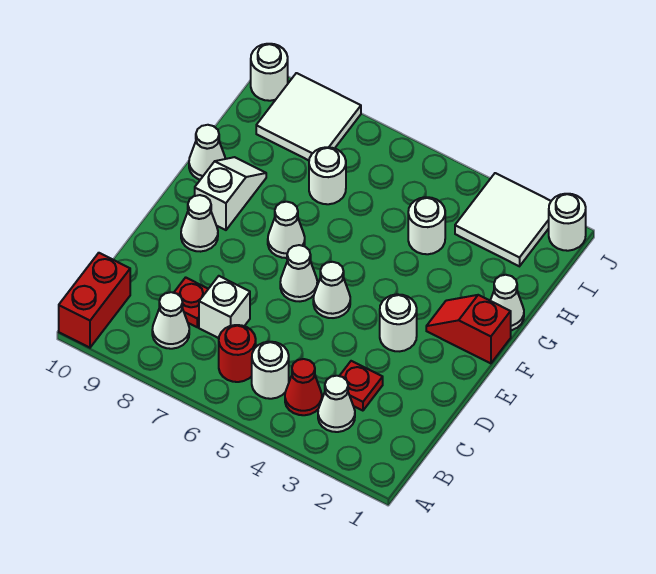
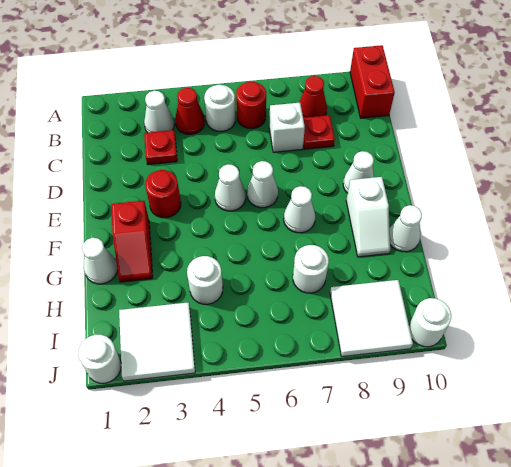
white cone B8 level 1 -> red cone B8 level 1
white round brick E3 level 1 -> red round brick E3 level 1
red slope F1:F2 level 1 top 1 -> red slope F2:G2 level 1 top F

